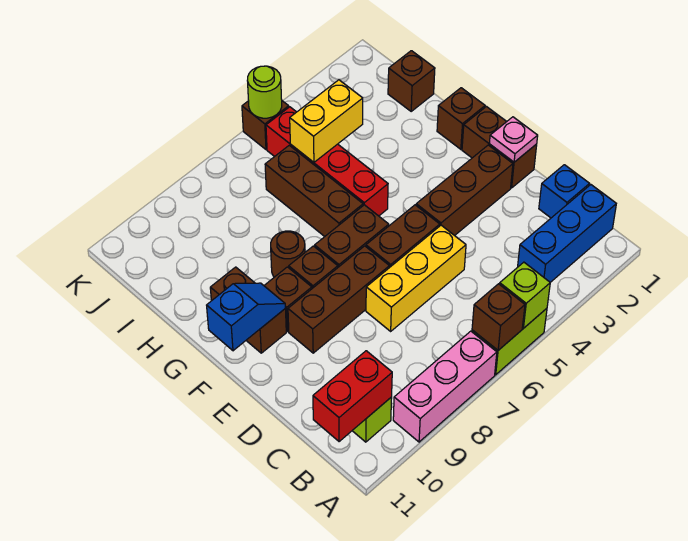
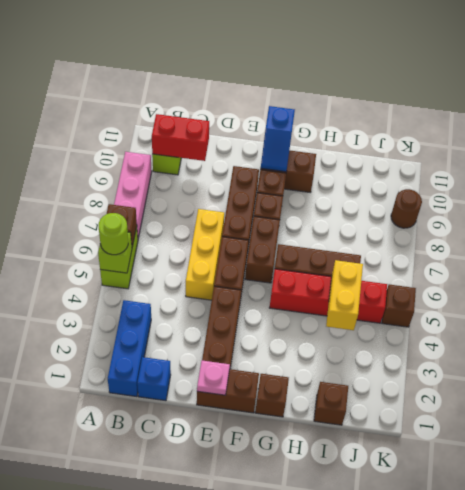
red brick B10:B11 level 2 -> red brick B10:C10 level 2
brown round brick G8 level 1 -> brown round brick K9 level 1
lime round brick K5 level 2 -> lime round brick A5 level 3

